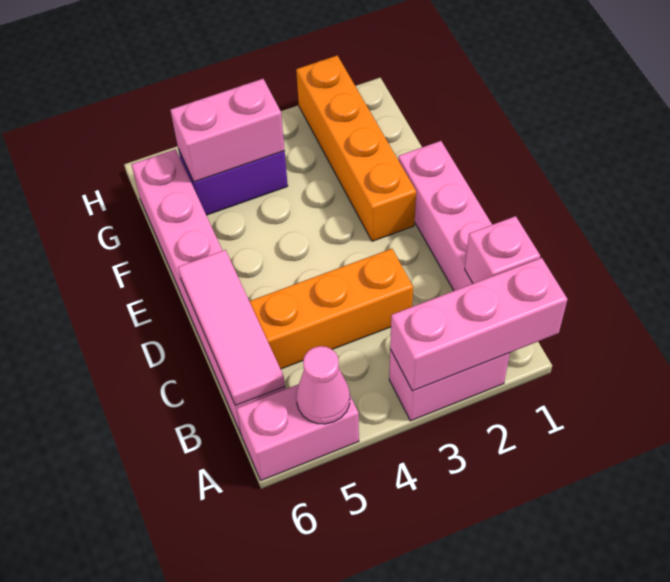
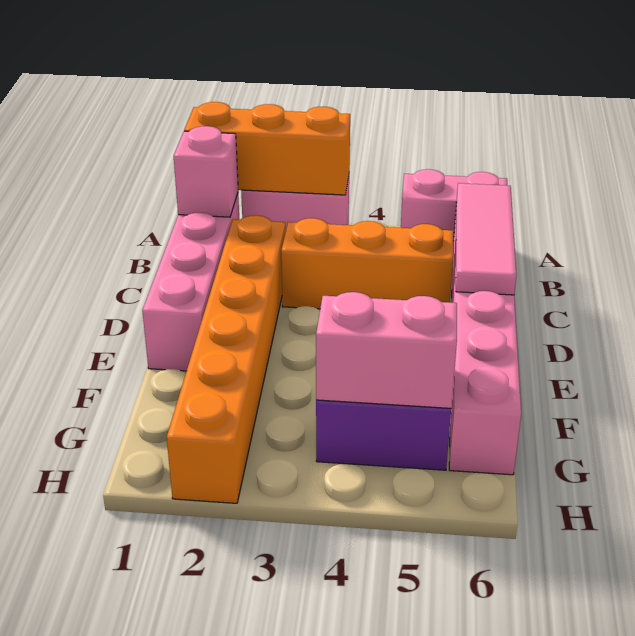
pink brick A1:A3 level 2 -> orange brick A1:A3 level 2
pink cone A5 level 2 -> none
orange brick E2:H2 level 1 -> orange brick C2:H2 level 1

